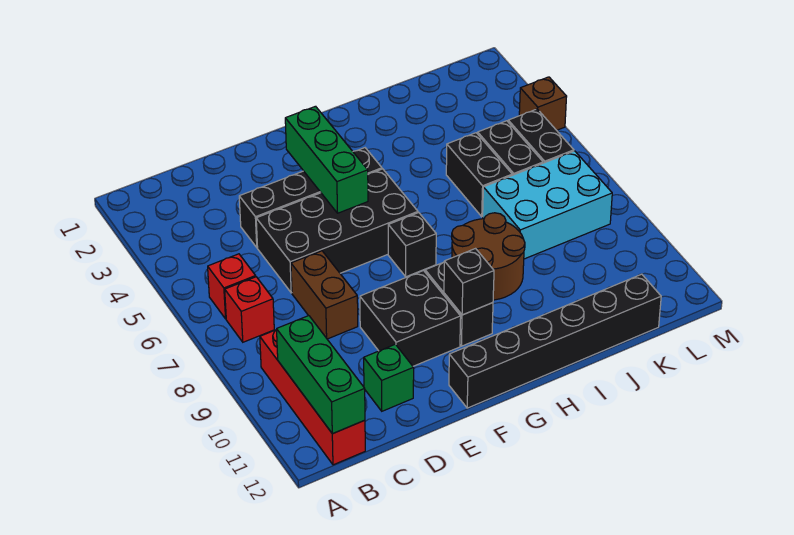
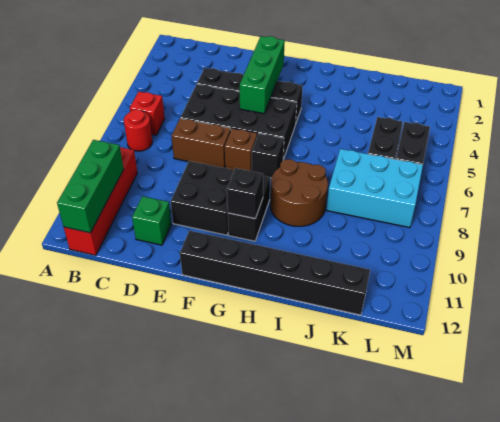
red brick B7 level 1 -> red round brick B7 level 1
brown brick D7:D8 level 1 -> brown brick D7:E7 level 1
black brick J5:J6 level 1 -> none
brown brick M4 level 1 -> brown brick F7 level 1

